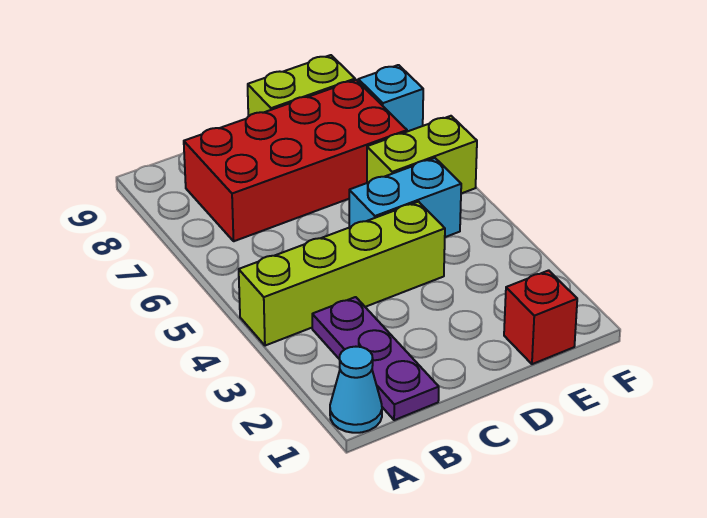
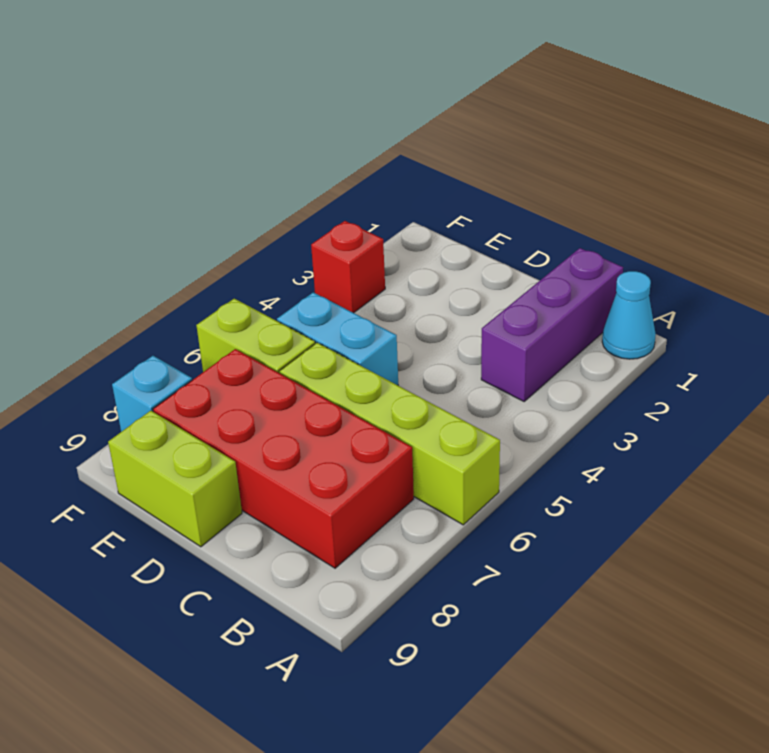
lime brick A4:D4 level 1 -> lime brick A6:D6 level 1
purple plate B1:B3 level 1 -> purple brick B1:B3 level 1
red brick E1 level 1 -> red brick F3 level 1

